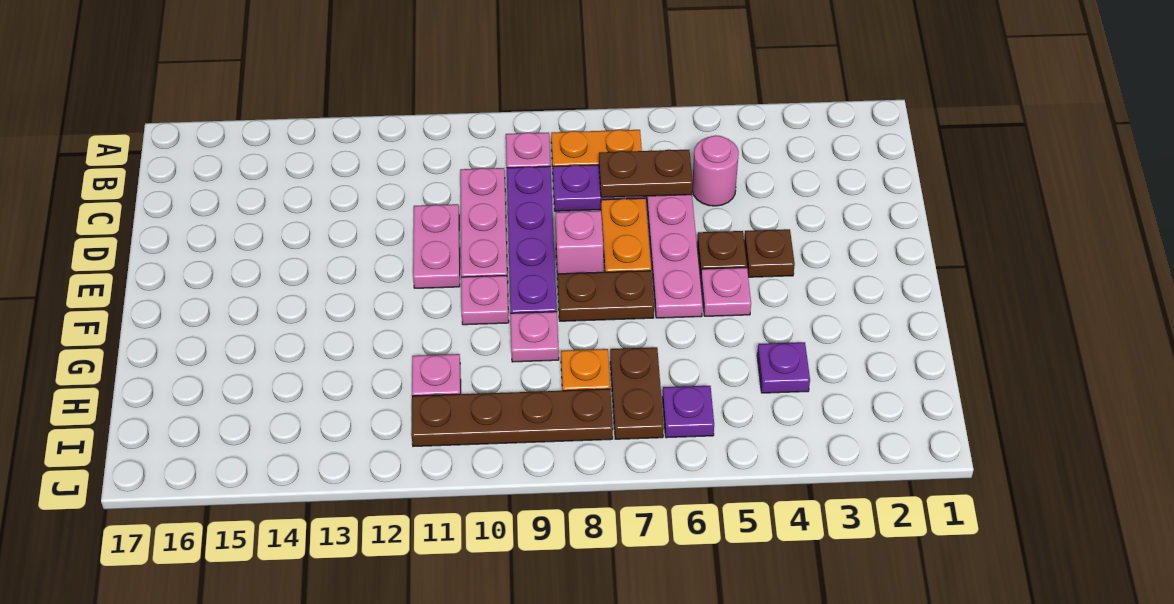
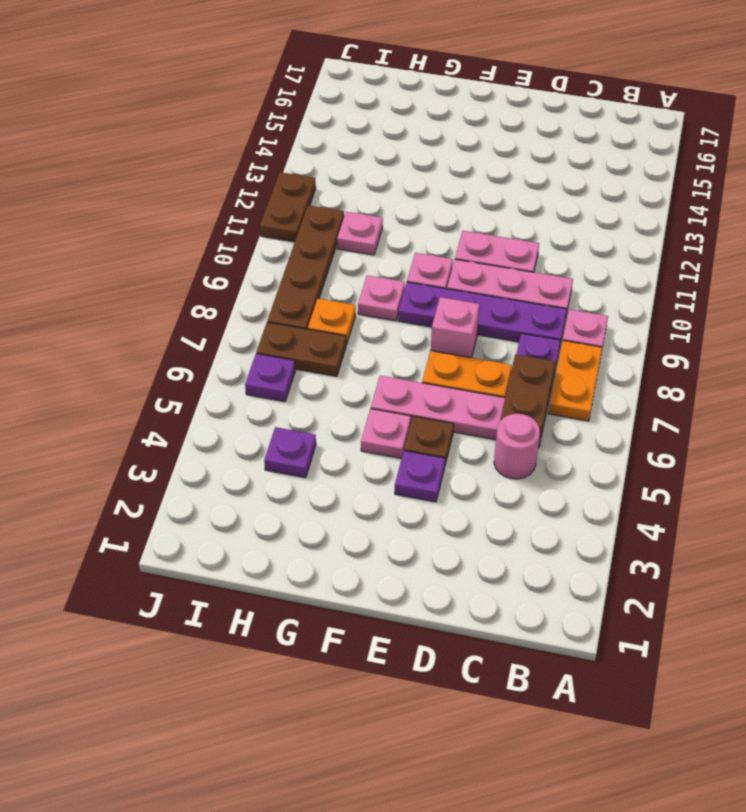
brown plate E4 level 1 -> purple plate E4 level 1
brown plate F7:F8 level 1 -> brown plate J11:J12 level 1

